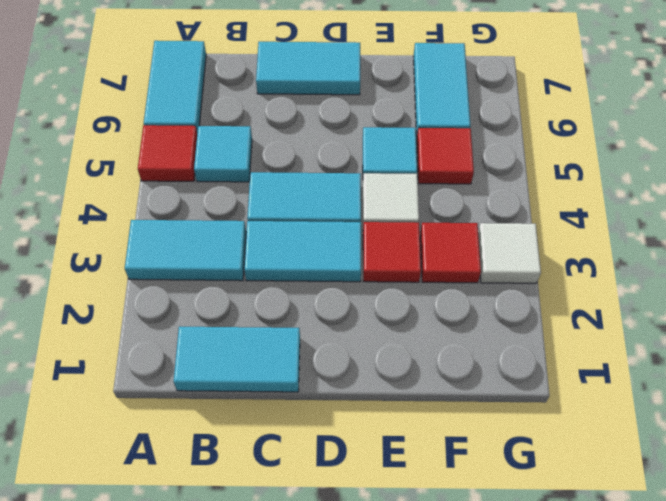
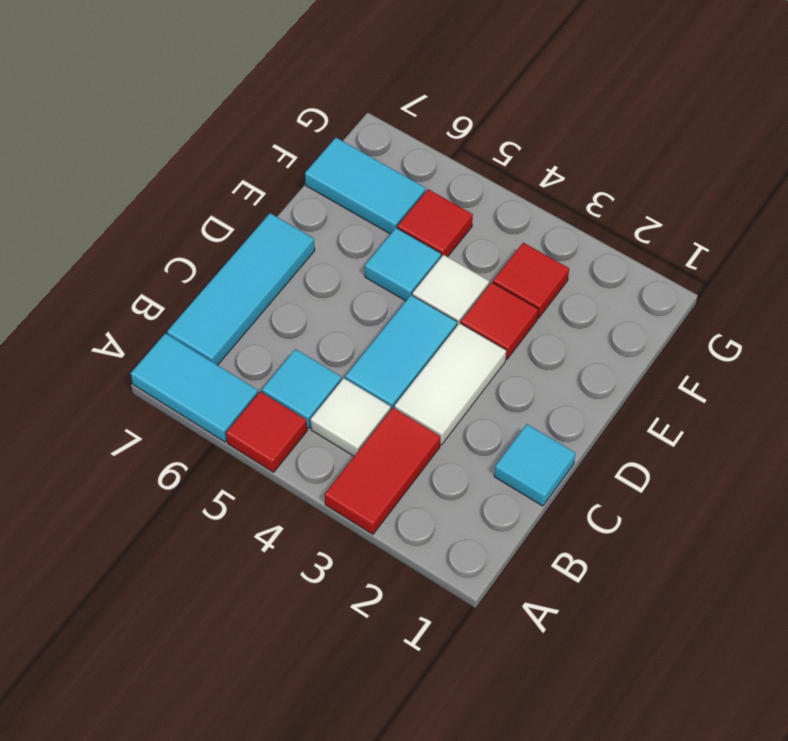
cyan tile A3:B3 level 1 -> red tile A3:B3 level 1
cyan tile B1:C1 level 1 -> cyan tile C1 level 1
cyan tile C3:D3 level 1 -> white tile C3:D3 level 1
cyan tile C7:D7 level 1 -> cyan tile B7:D7 level 1
white tile G3 level 1 -> white tile B4 level 1

